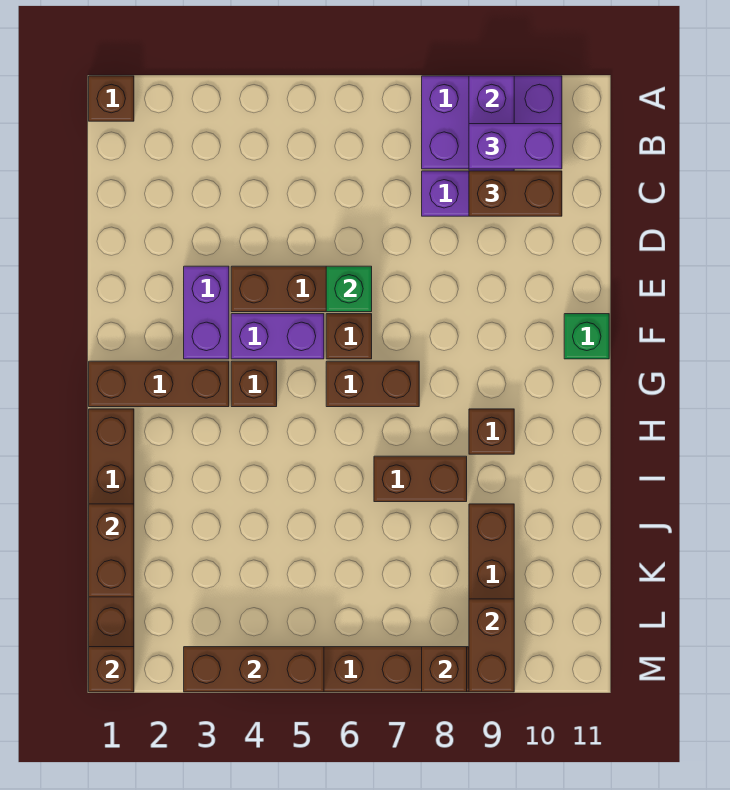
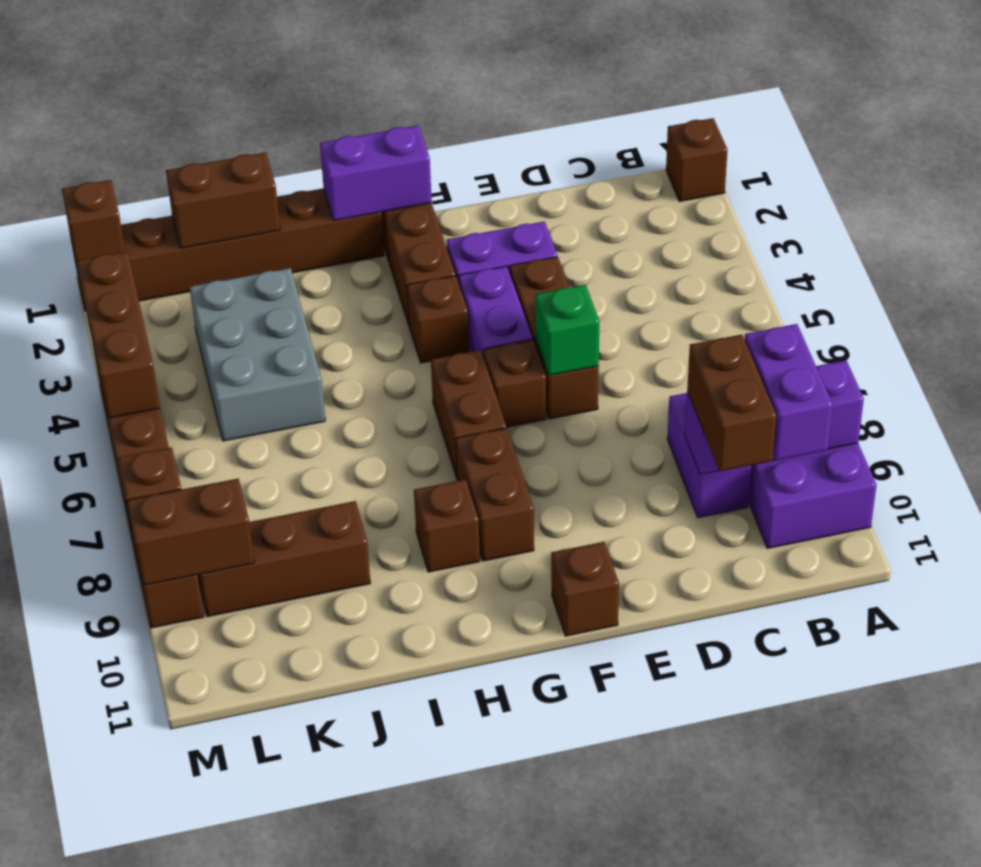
green brick F11 level 1 -> brown brick F11 level 1
none -> purple brick G1:H1 level 2
brown brick I7:I8 level 1 -> brown brick G8:G9 level 1
none -> grey brick J3:K5 level 1

